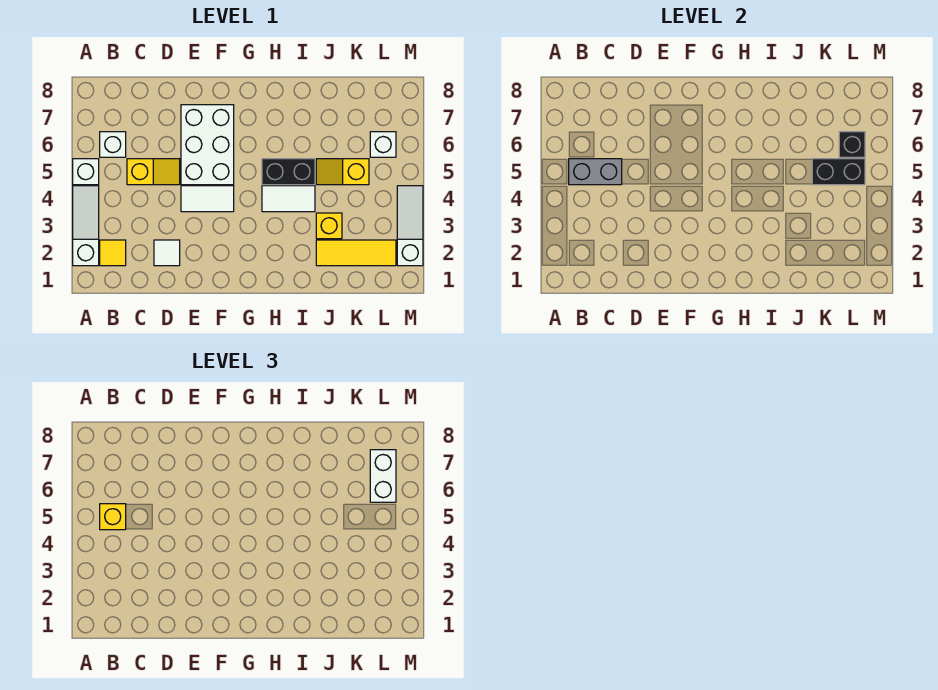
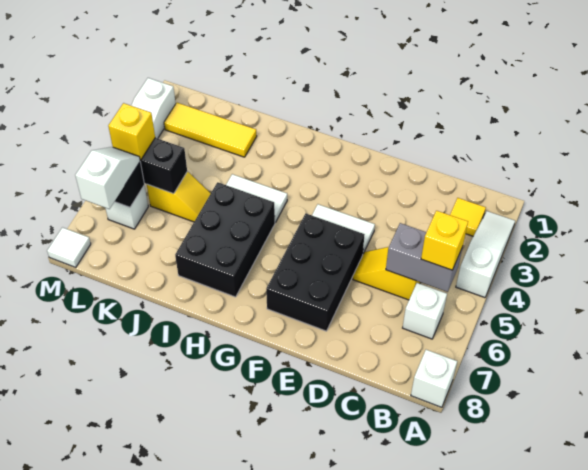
white slope A2:A4 level 1 top 2 -> white slope A2:A4 level 1 top 4
white brick A5 level 1 -> white brick A8 level 1
white tile D2 level 1 -> white tile M8 level 1
white brick E5:F7 level 1 -> black brick E5:F7 level 1
black brick H5:I5 level 1 -> black brick H5:I7 level 1
yellow brick J3 level 1 -> yellow brick L5 level 3
white brick L6:L7 level 3 -> white slope L6:L7 level 3 top 7

